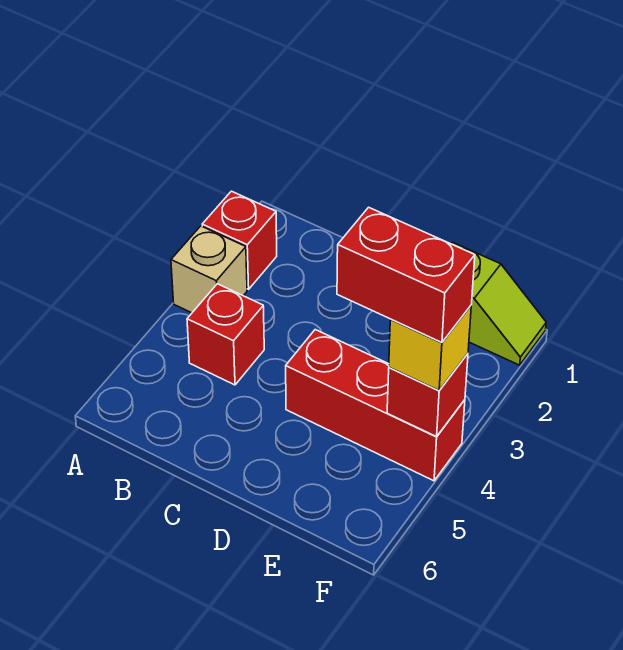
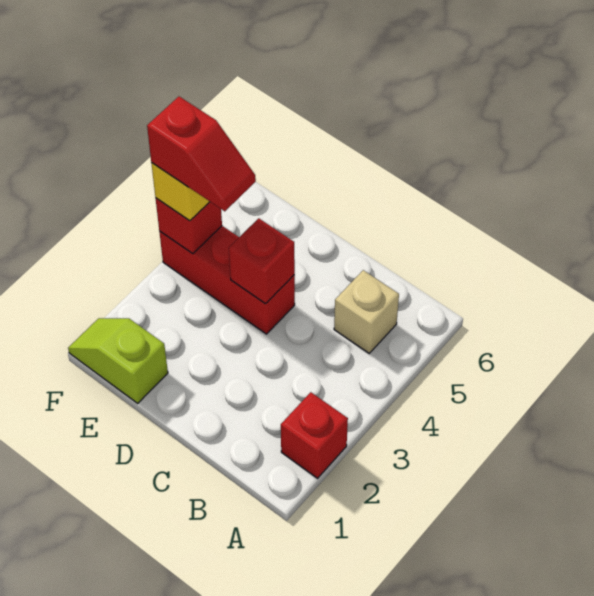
tan brick A3 level 1 -> tan brick B5 level 1
red brick B4 level 1 -> red brick D4 level 2
red brick E4:F4 level 4 -> red slope E4:F4 level 4 top F

